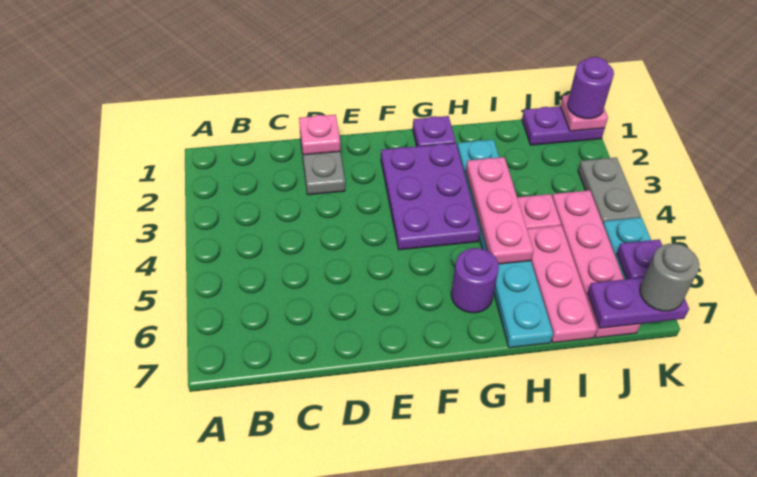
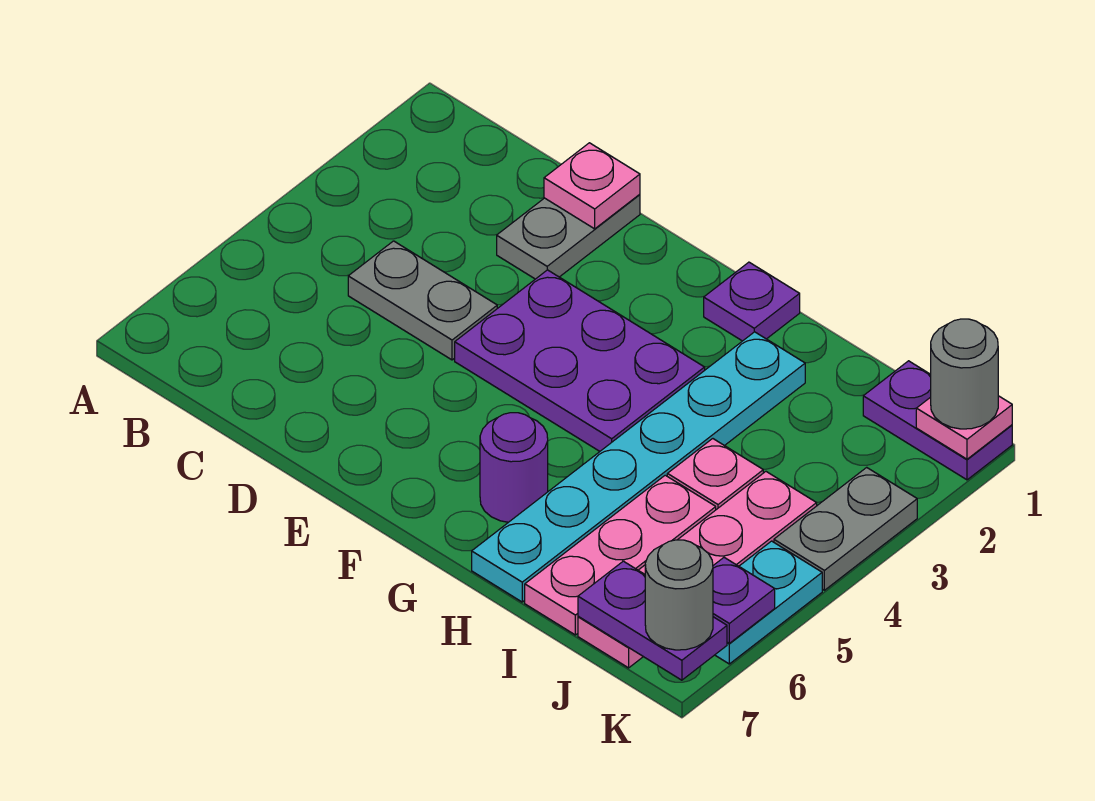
none -> grey plate C4:D4 level 1
purple plate F2:G4 level 1 -> purple plate E3:G4 level 1
pink plate H3:H5 level 2 -> none
purple round brick K1 level 3 -> grey round brick K1 level 3

